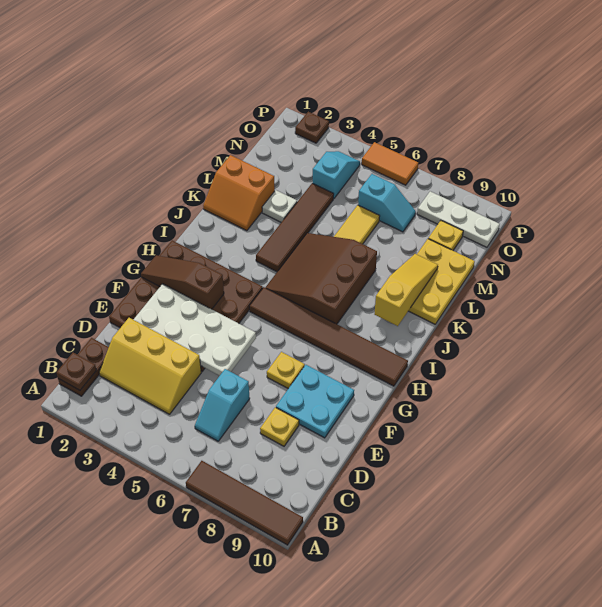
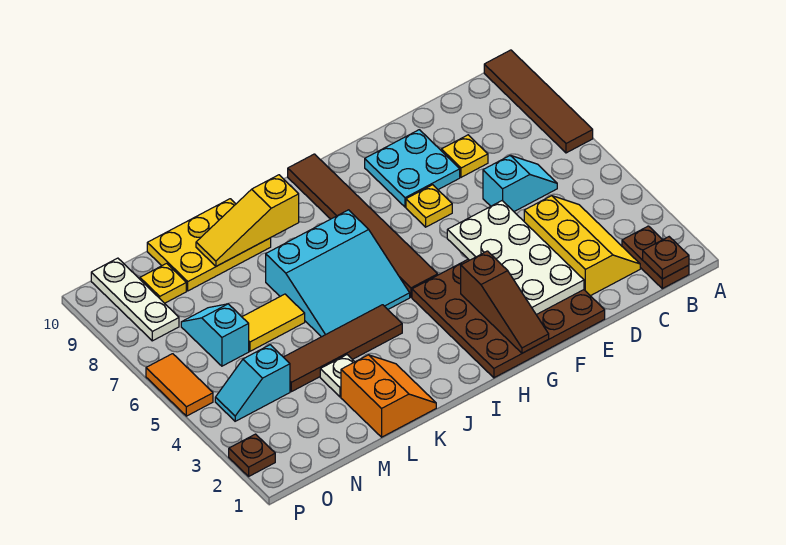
brown plate B1:C1 level 1 -> brown plate B1:B2 level 1
brown slope I5:K7 level 1 top 7 -> cyan slope I5:K7 level 1 top 7

